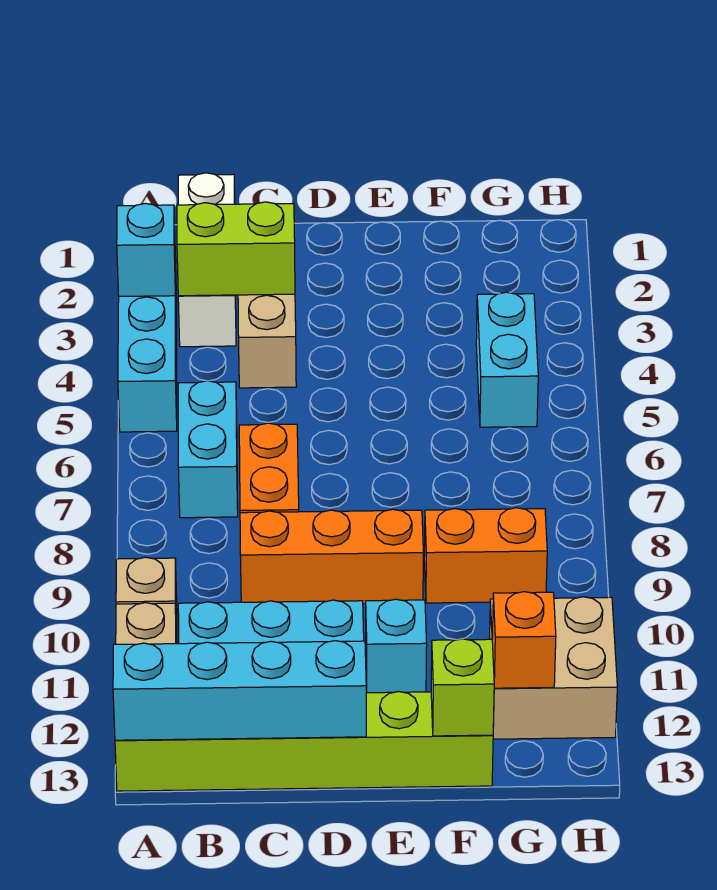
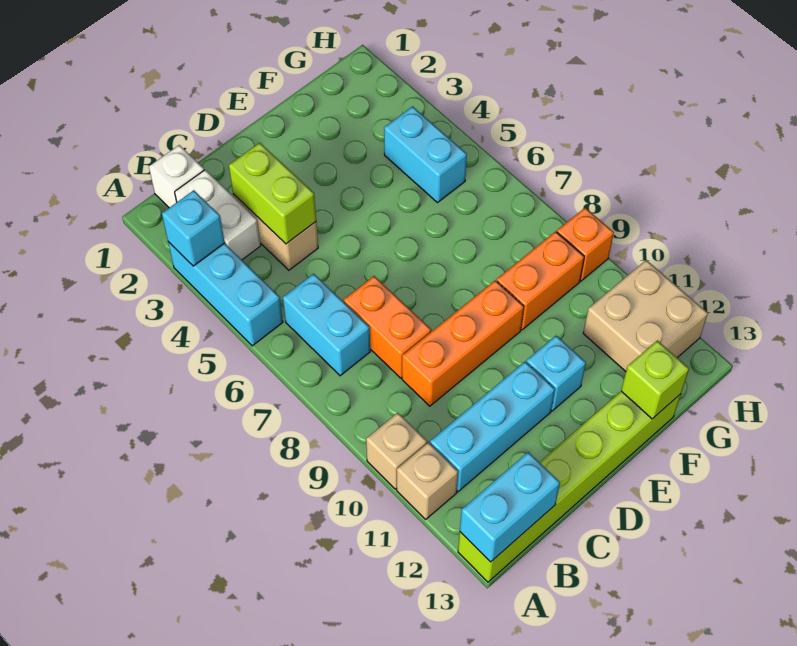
cyan brick A13:D13 level 2 -> cyan brick A13:B13 level 2
lime brick B3:C3 level 2 -> lime brick C3:C4 level 2
orange brick G12 level 2 -> orange brick H9 level 1

